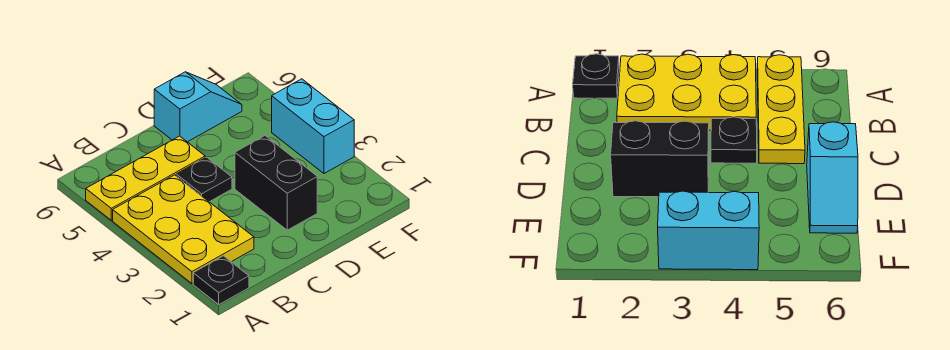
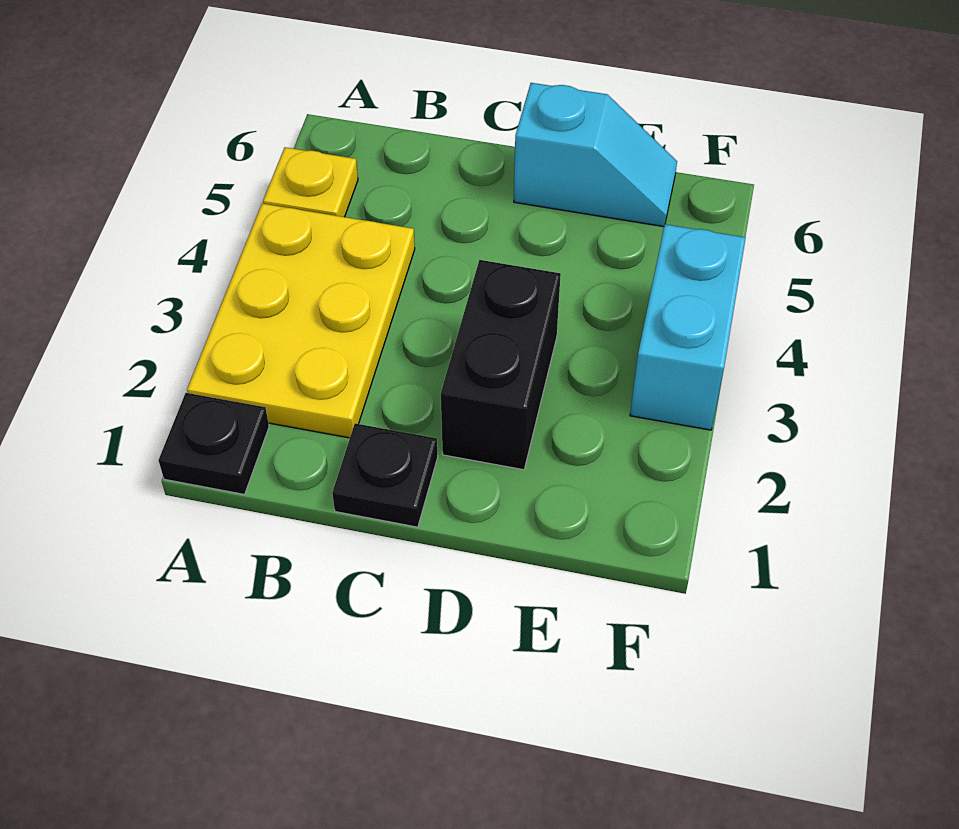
yellow plate A5:C5 level 1 -> yellow plate A5 level 1
black plate C4 level 1 -> black plate C1 level 1

